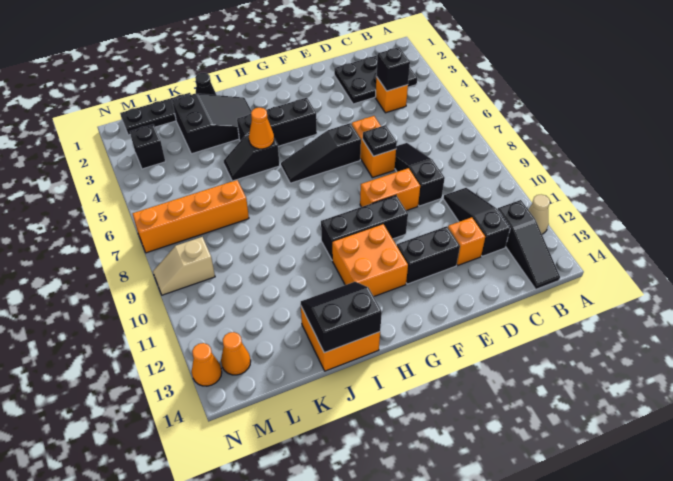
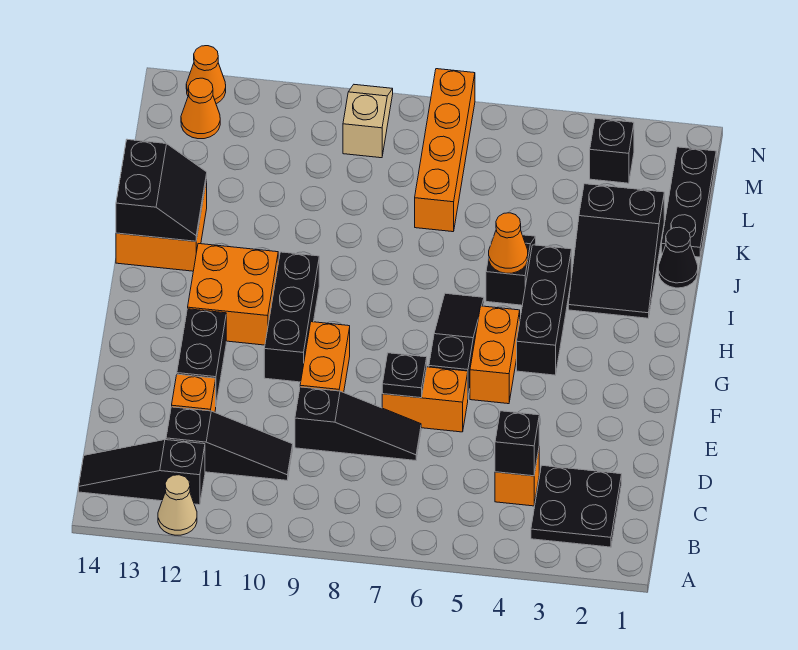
black plate B2:D3 level 1 -> black plate B2:C3 level 1
none -> orange brick F5:G5 level 1

